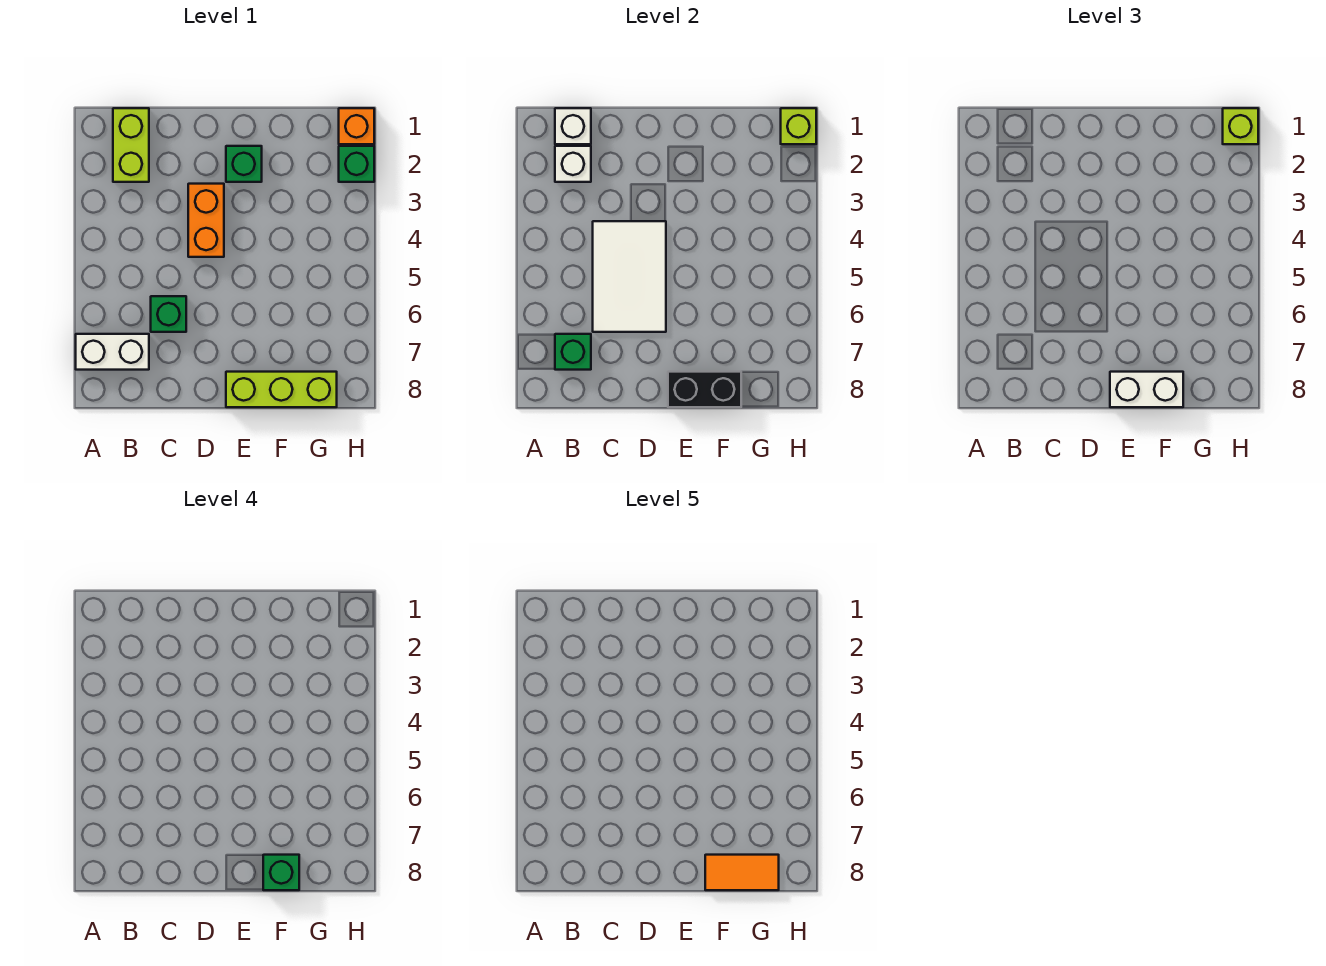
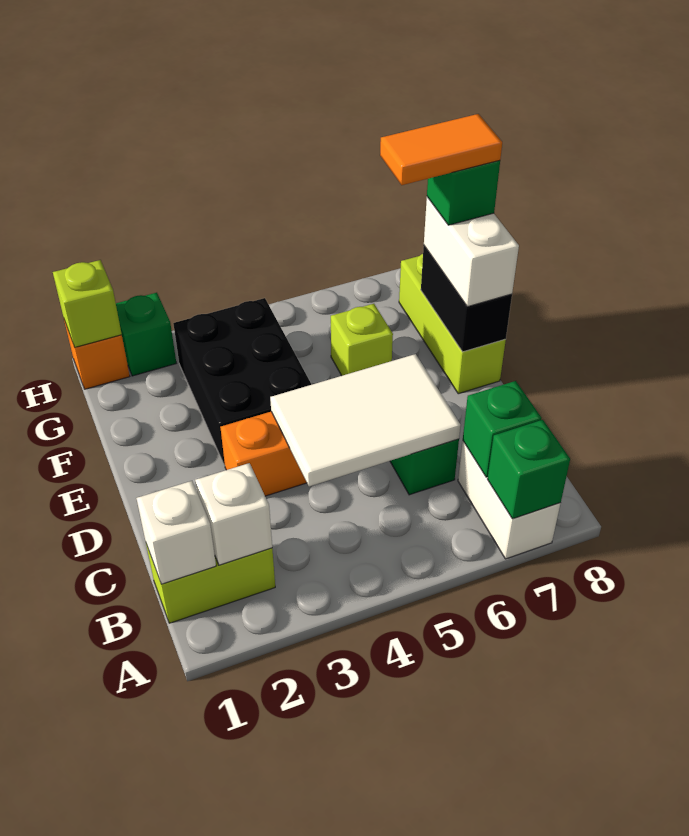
green brick E2 level 1 -> green brick A7 level 2
none -> black brick E3:G4 level 1
orange tile F8:G8 level 5 -> orange tile F7:F8 level 5
lime brick H1 level 3 -> lime brick F6 level 1

